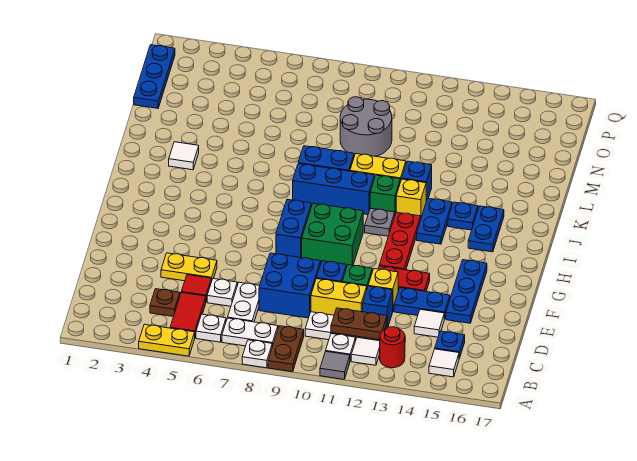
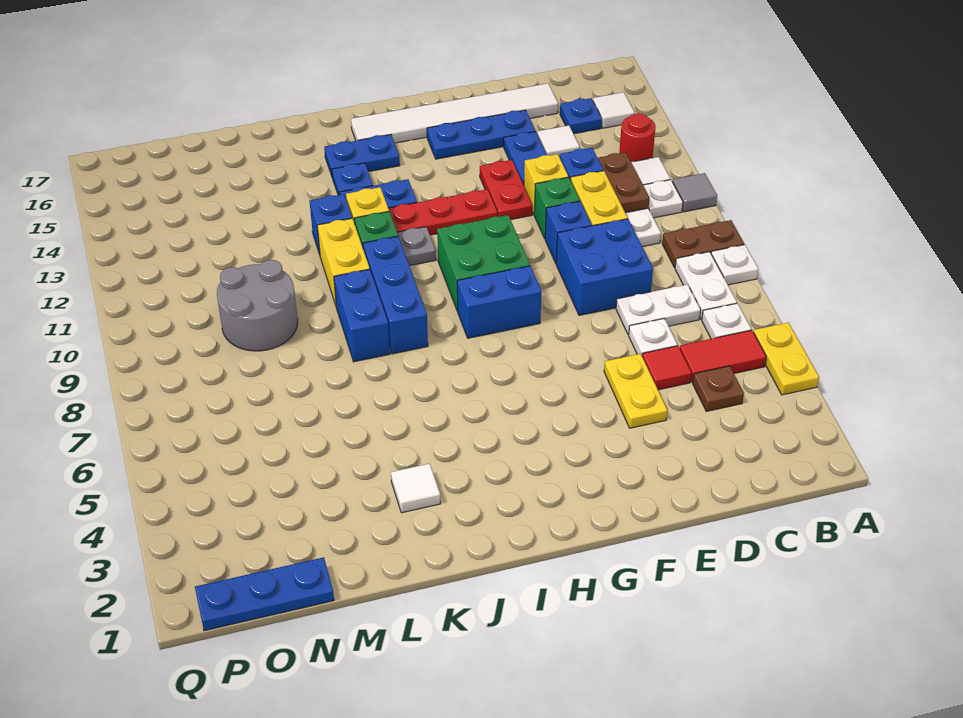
none -> white tile D16:I16 level 1

